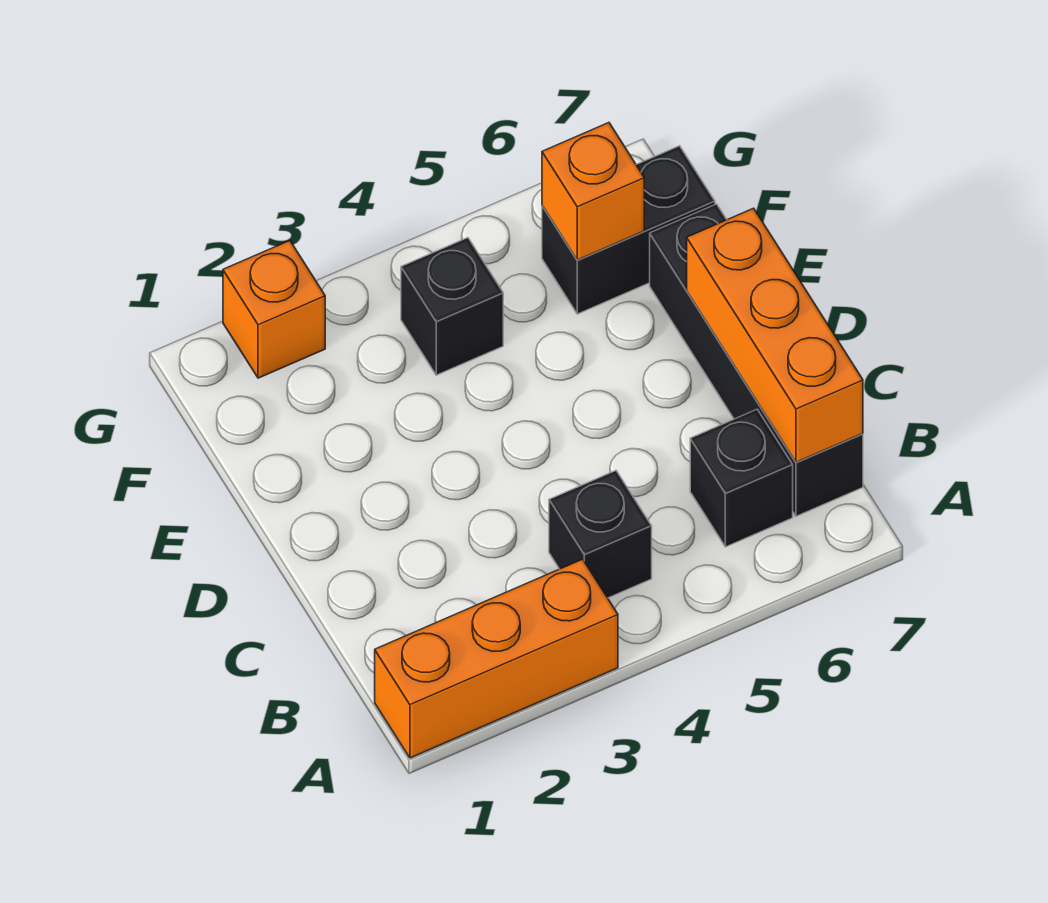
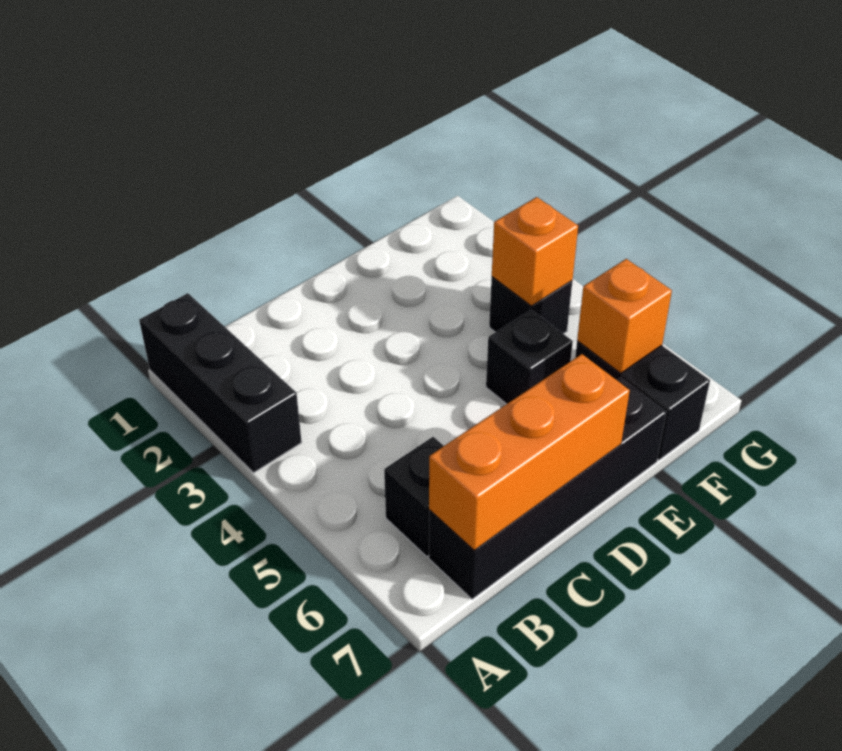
orange brick A1:A3 level 1 -> black brick A1:A3 level 1
black brick B4 level 1 -> black brick E5 level 1
orange brick G2 level 1 -> orange brick F4 level 2

